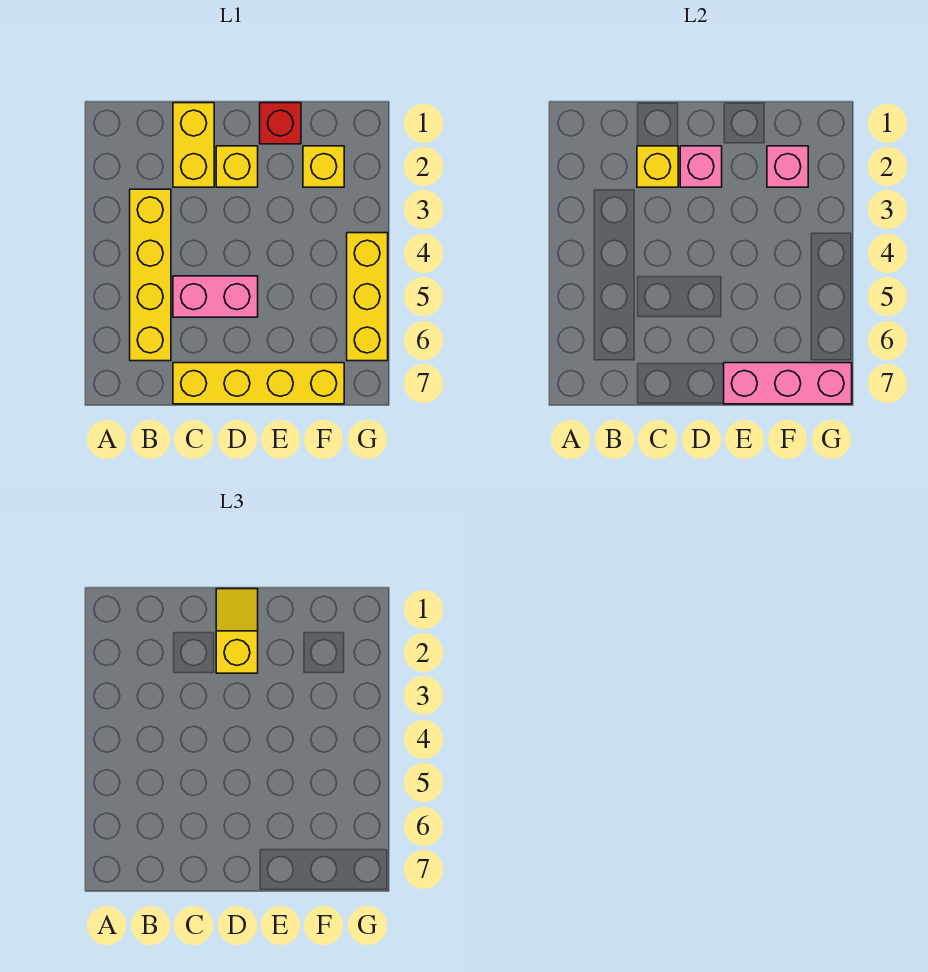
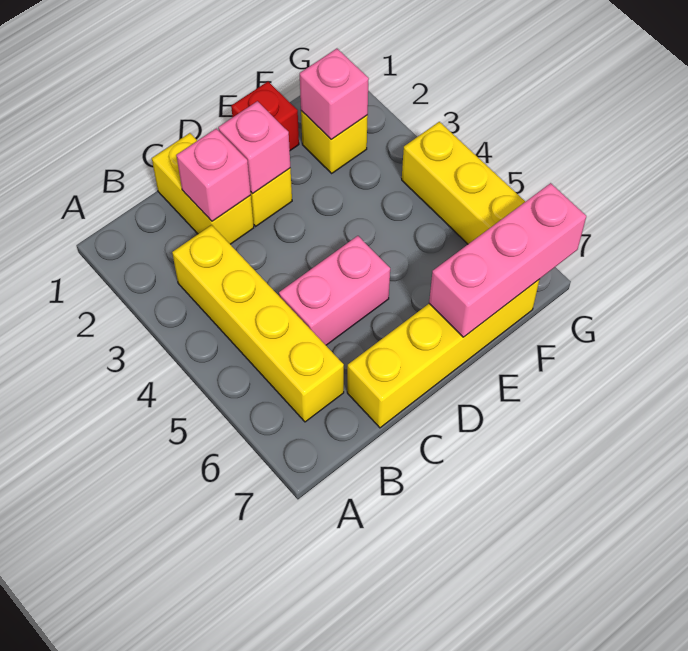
yellow brick C2 level 2 -> pink brick C2 level 2
yellow slope D1:D2 level 3 top 2 -> none

